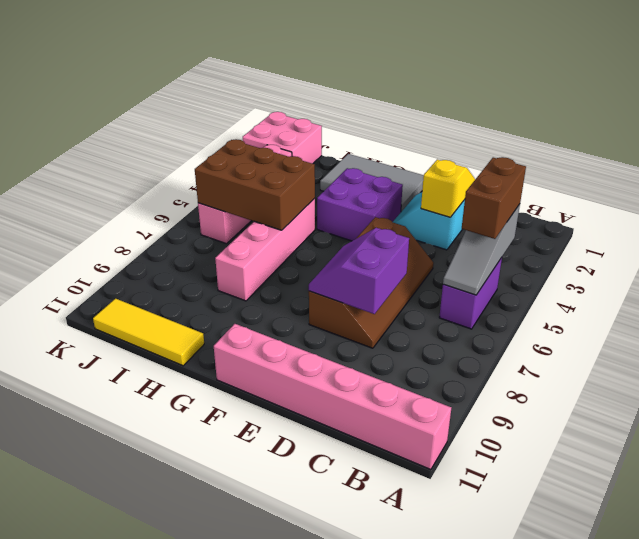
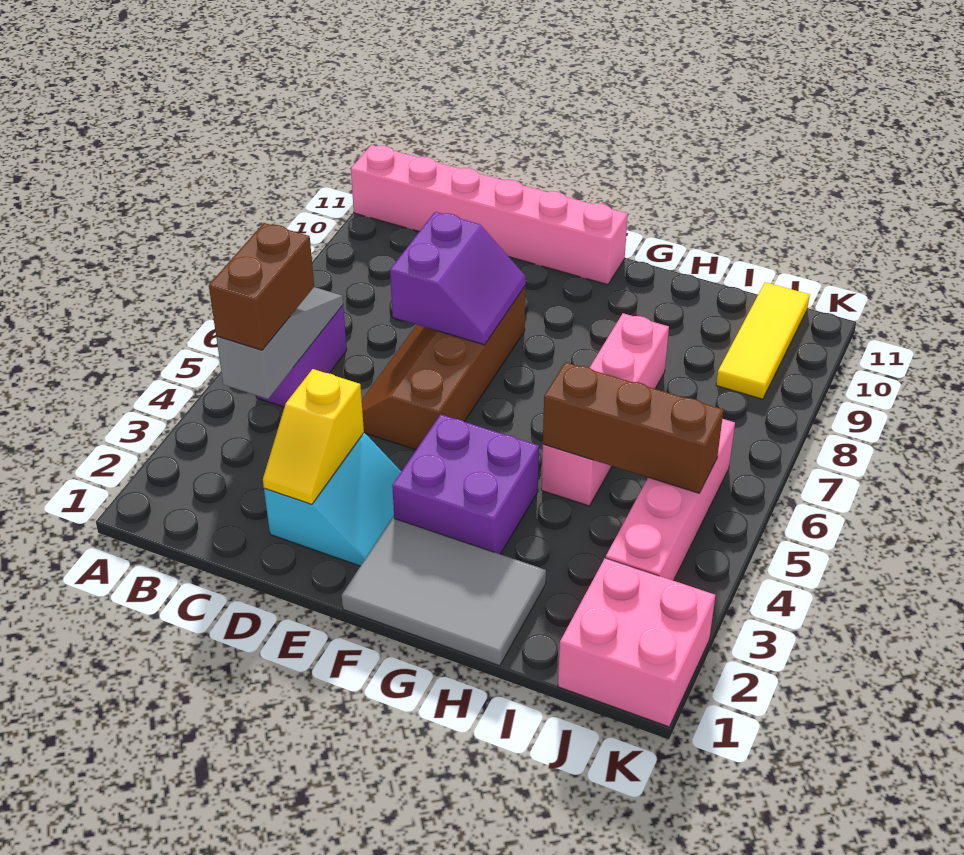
brown brick H5:J6 level 2 -> brown brick H5:J5 level 2
yellow tile H11:J11 level 1 -> yellow tile J9:J11 level 1

